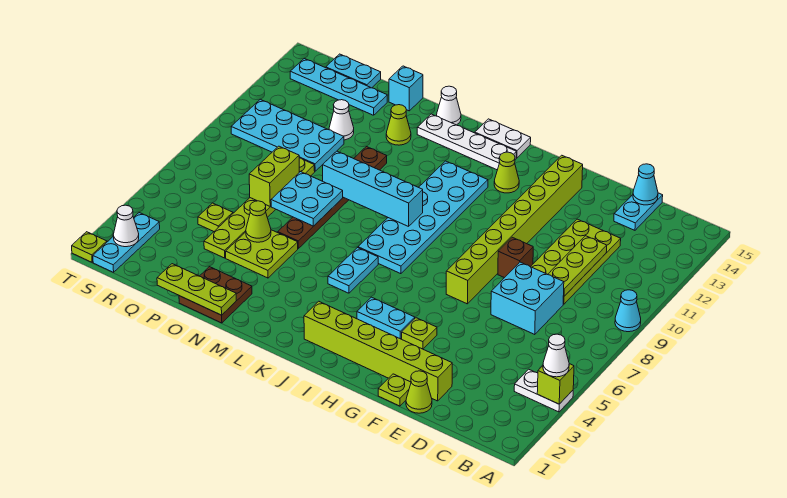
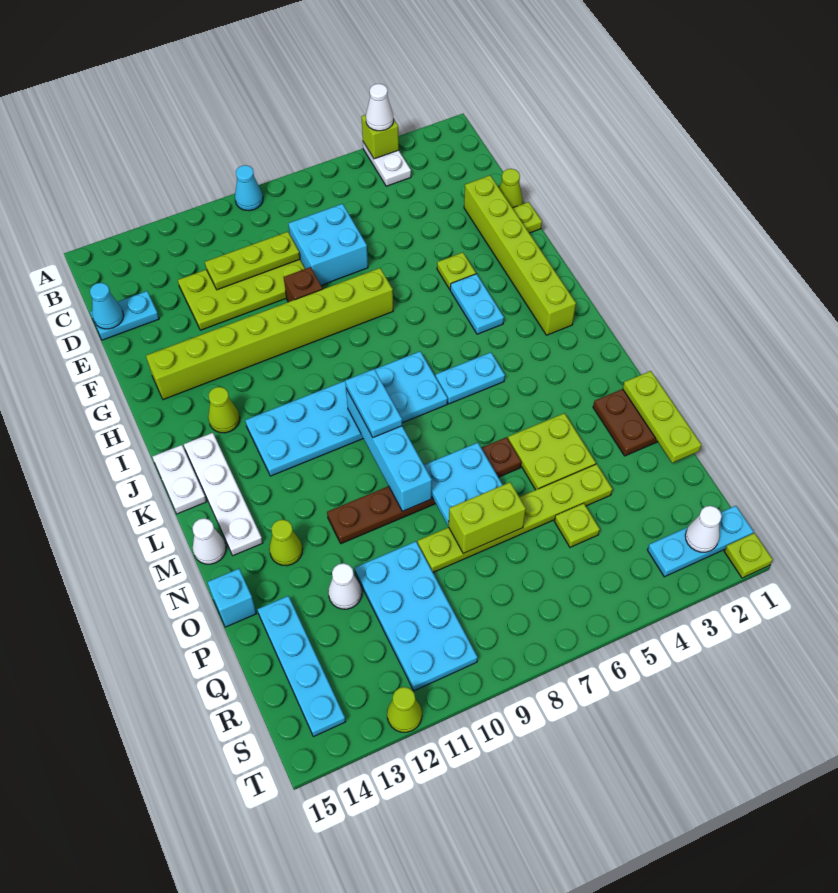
lime cone O5 level 2 -> lime cone T12 level 1
cyan plate Q15:R15 level 1 -> cyan plate K9:L9 level 3

